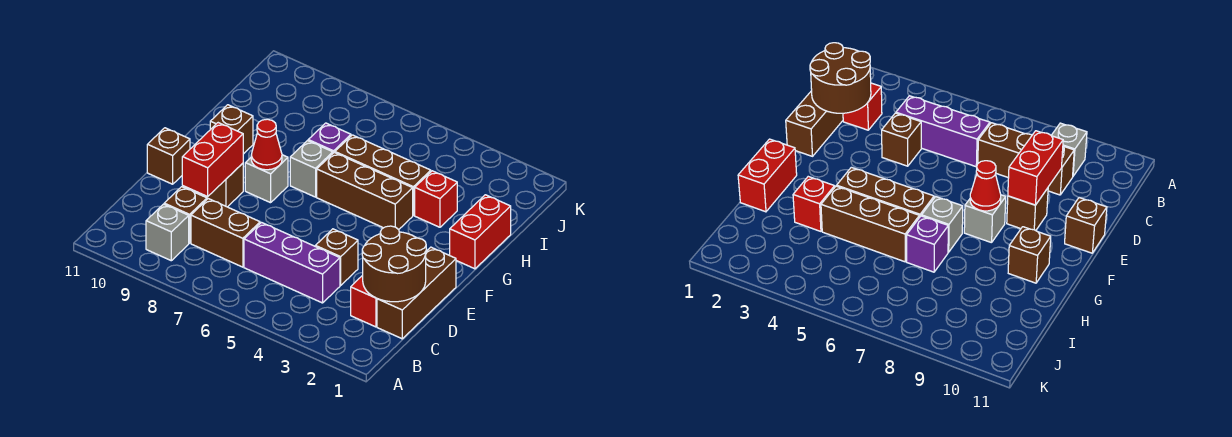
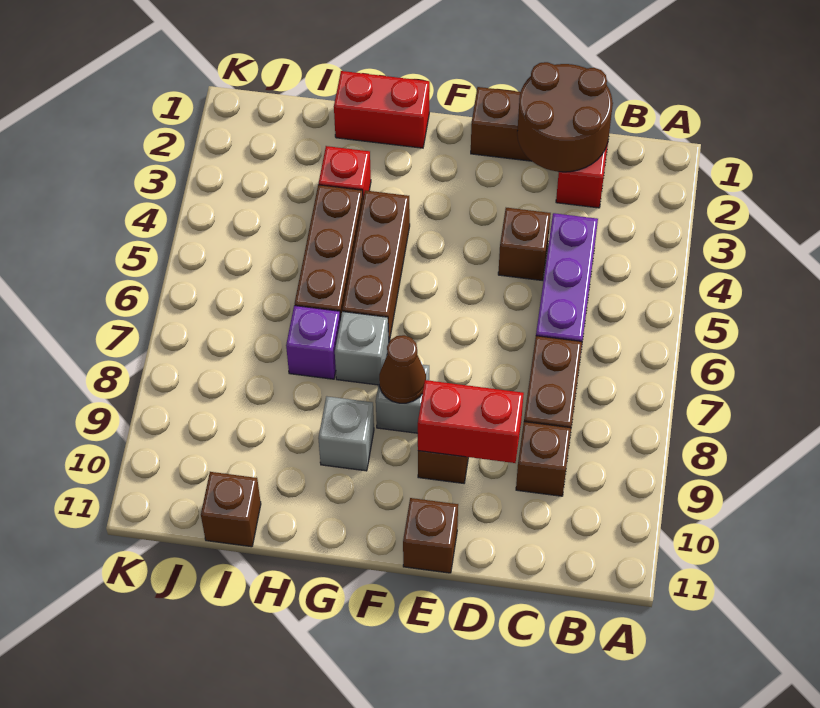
grey brick B9 level 1 -> grey brick G9 level 1
red cone F8 level 2 -> brown cone F8 level 2
brown brick G10 level 1 -> brown brick I11 level 1

